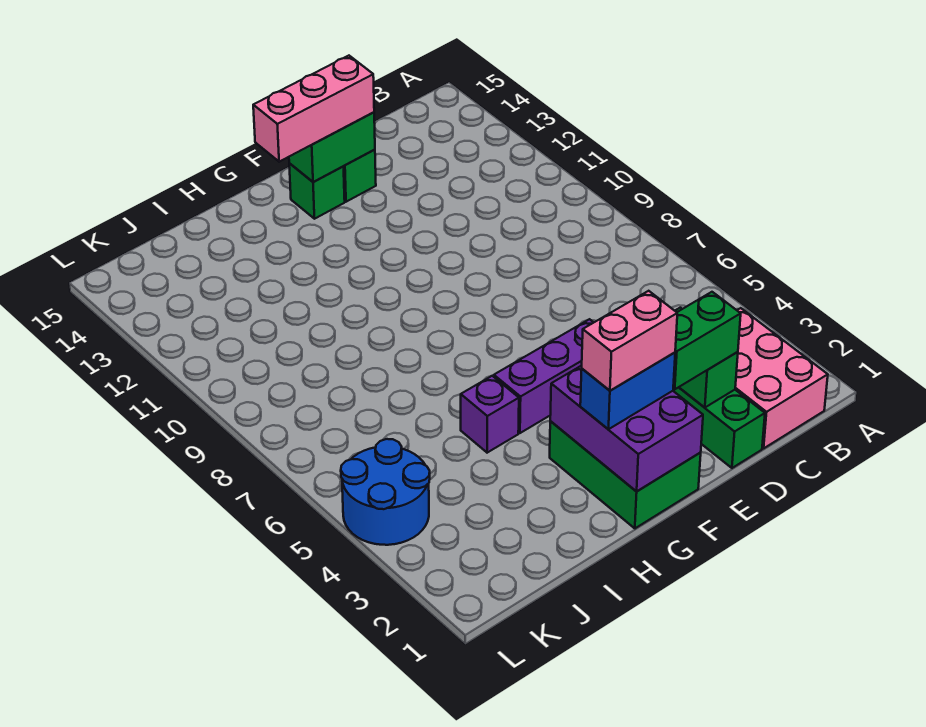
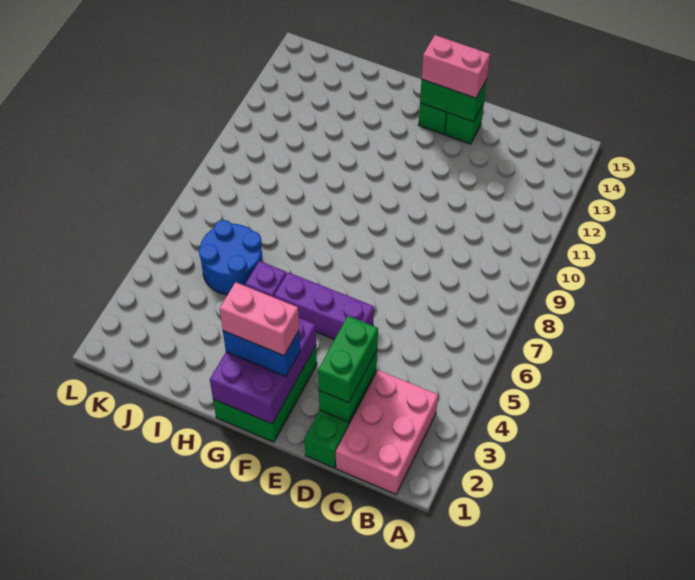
green brick D2:E2 level 3 -> green brick D2:D3 level 3
pink brick E14:G14 level 3 -> pink brick E14:F14 level 3
blue round brick K4:L5 level 1 -> blue round brick I5:J6 level 1

